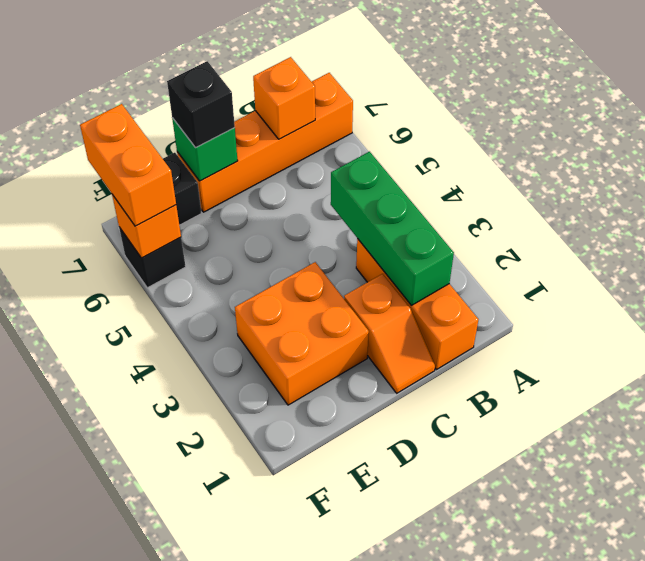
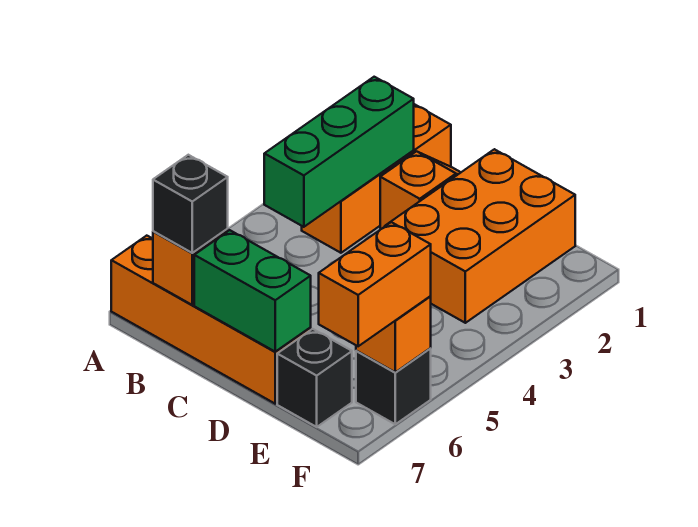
orange brick D2:E3 level 1 -> orange brick D1:E3 level 1
green brick D7 level 2 -> green brick C7:D7 level 2
black brick D7 level 3 -> black brick B7 level 3

